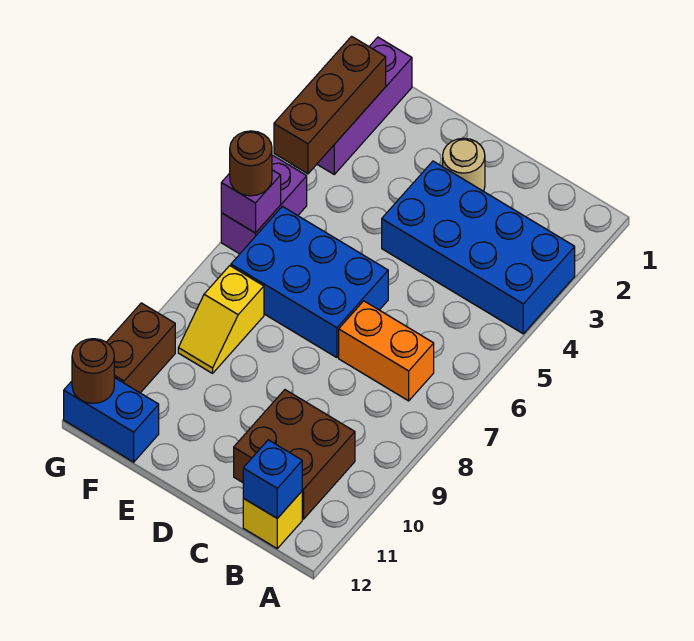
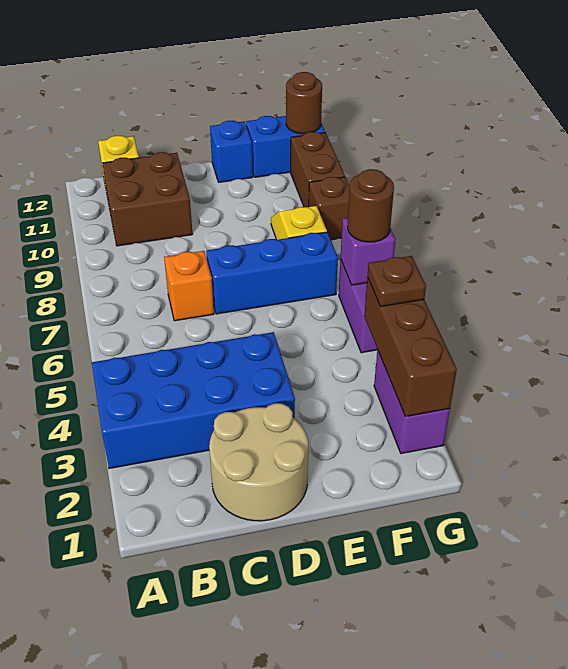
orange brick B7:C7 level 1 -> orange brick C7 level 1
blue brick B12 level 2 -> blue brick E12 level 1
tan round brick D2 level 1 -> tan round brick C1:D2 level 1
blue brick D6:F7 level 1 -> blue brick D7:F7 level 1
purple brick G1:G3 level 1 -> purple brick G2:G3 level 1
none -> brown plate G4 level 3
none -> brown brick G9 level 1

